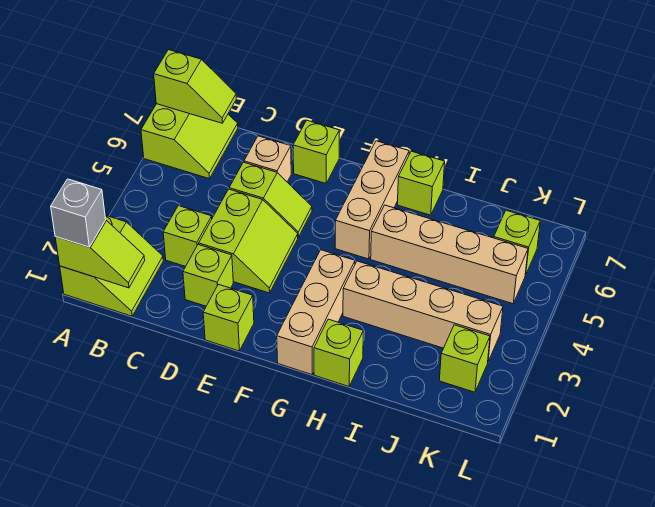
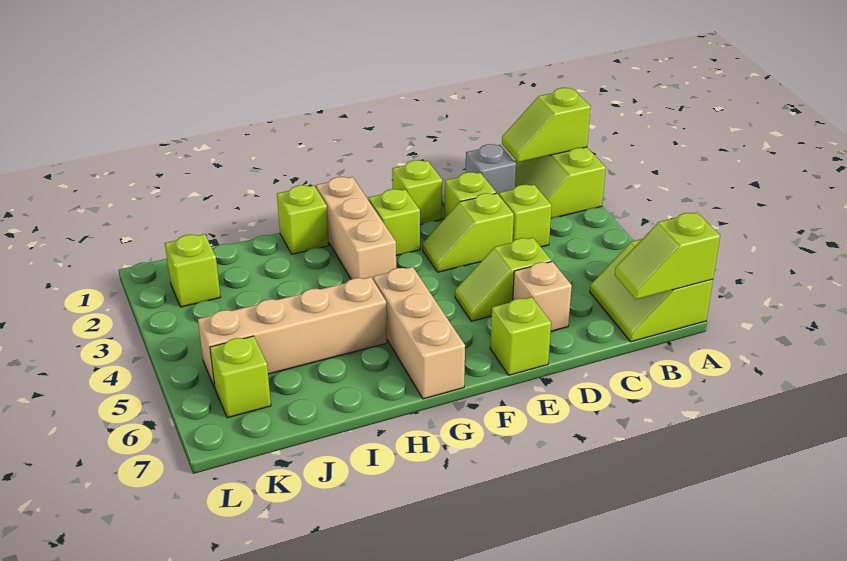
grey brick A1 level 3 -> grey brick C1 level 1
lime slope D3:E4 level 1 top D -> lime slope D3:E3 level 1 top D
tan brick H3:K3 level 1 -> none
lime brick H7 level 1 -> lime brick F2 level 1

